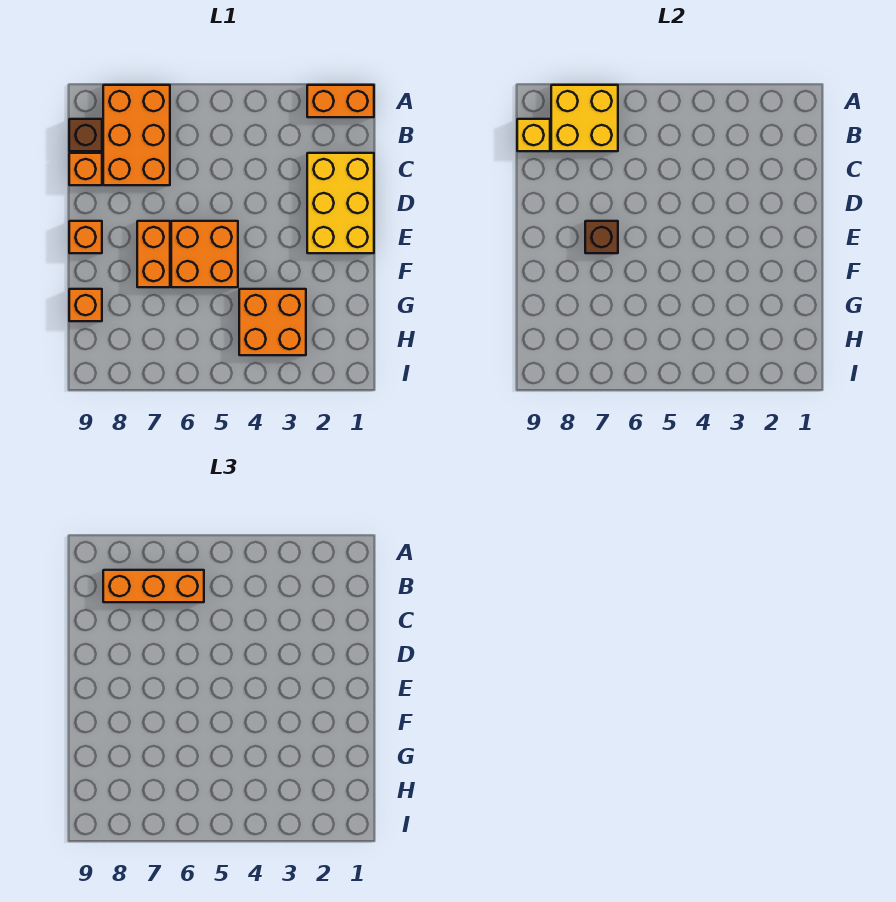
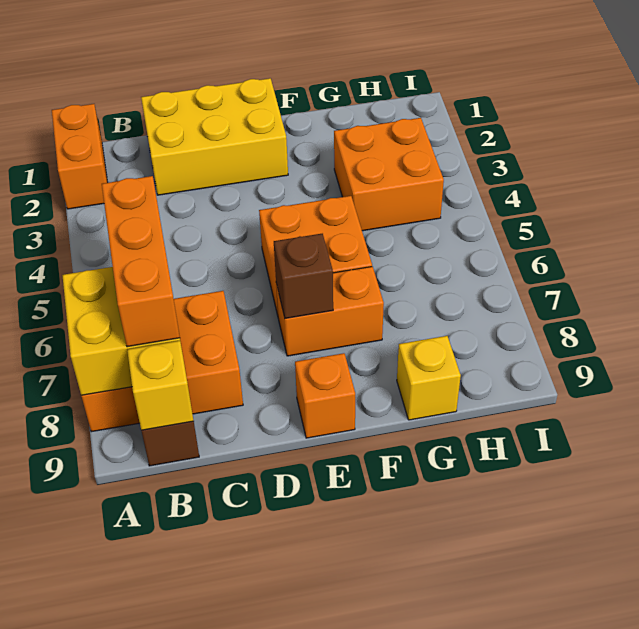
orange brick C9 level 1 -> none
orange brick G9 level 1 -> yellow brick G9 level 1

